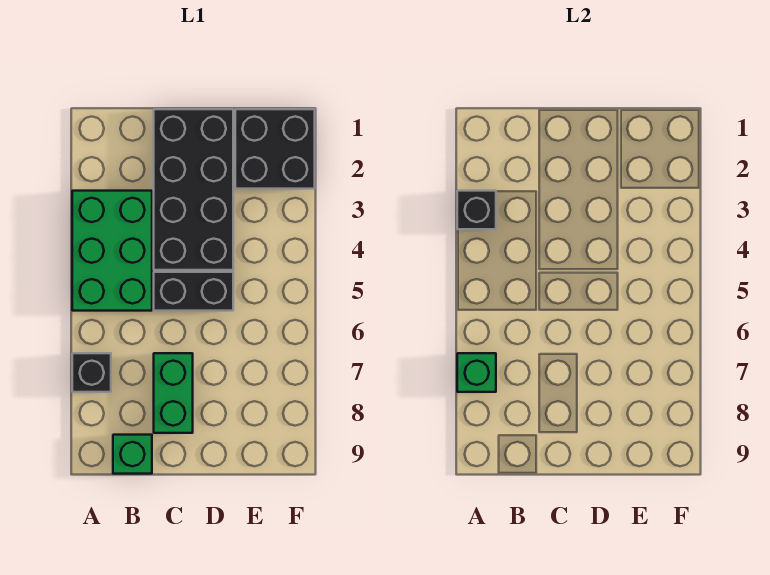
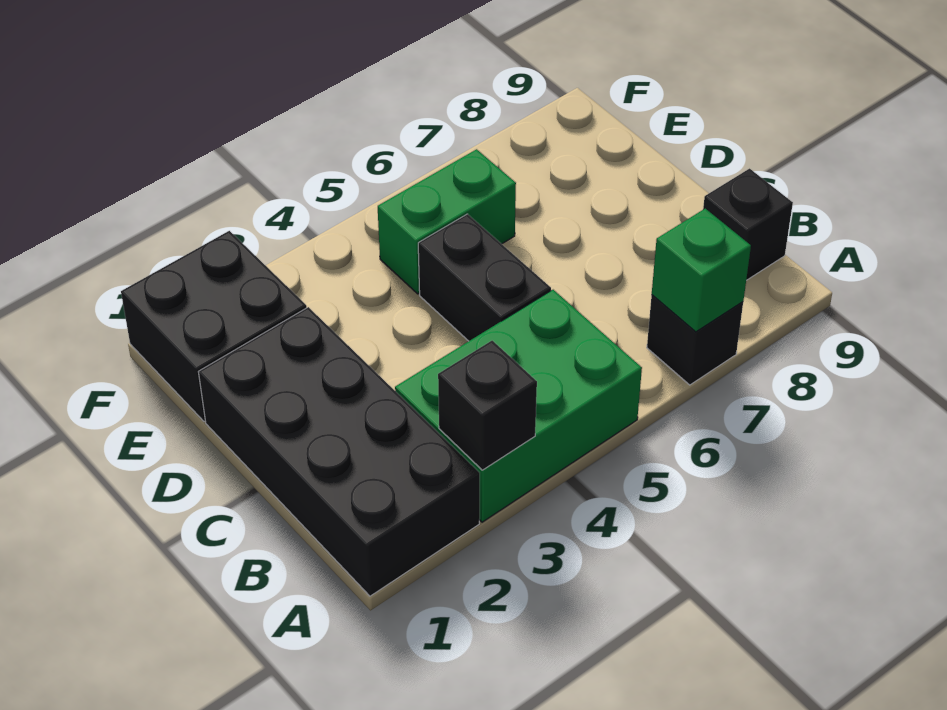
green brick B9 level 1 -> black brick B9 level 1
black brick C1:D4 level 1 -> black brick A1:D2 level 1
green brick C7:C8 level 1 -> green brick E5:E6 level 1

